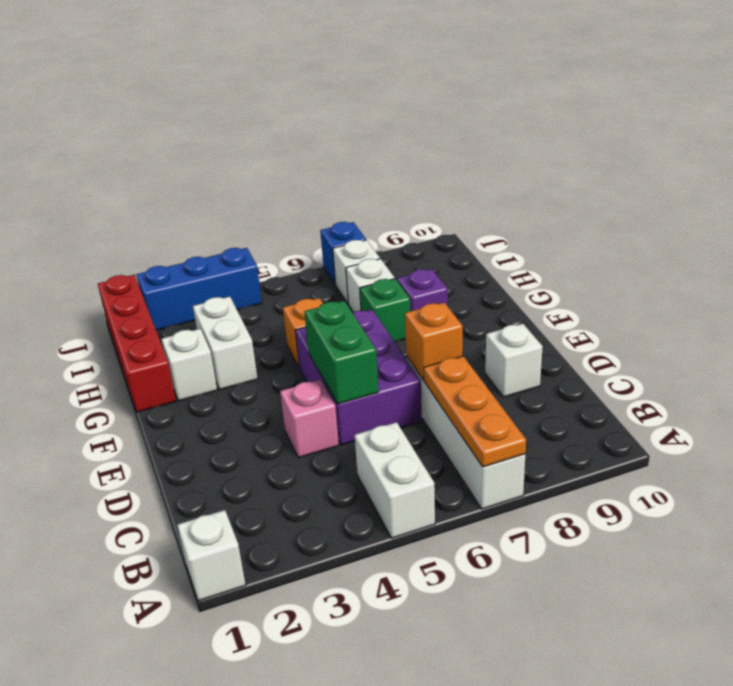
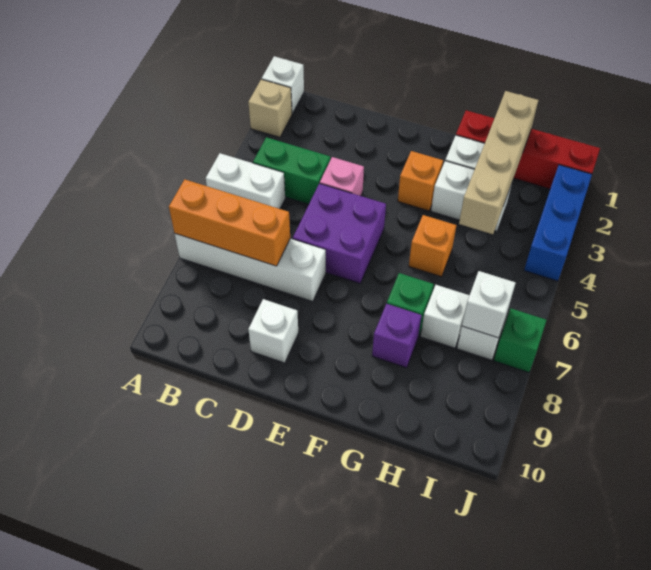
none -> tan brick A2 level 1
orange plate A7:C7 level 2 -> orange brick A7:C7 level 2
purple brick D5:F6 level 1 -> purple brick D5:E6 level 1
green brick D5:E5 level 2 -> green brick B4:C4 level 1
orange brick D7 level 2 -> orange brick F3 level 1
none -> tan brick H1:H4 level 2
none -> white brick I7 level 2
blue brick J7 level 1 -> green brick J7 level 1

